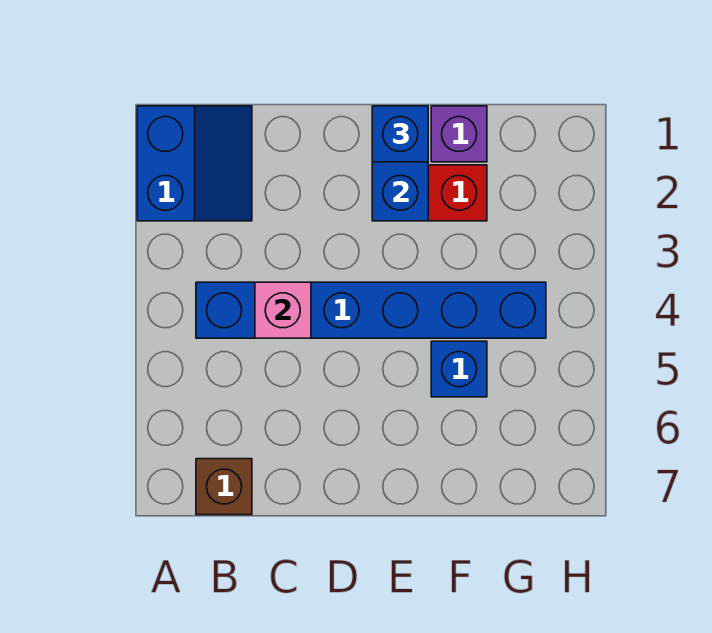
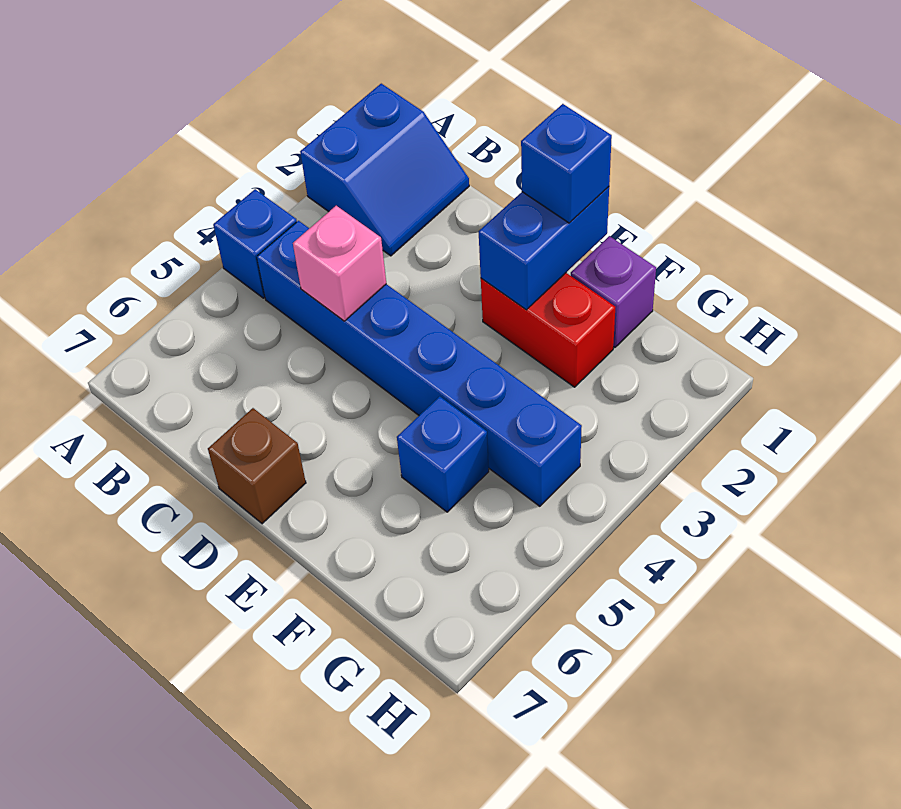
none -> blue brick A4 level 1
brown brick B7 level 1 -> brown brick D7 level 1

